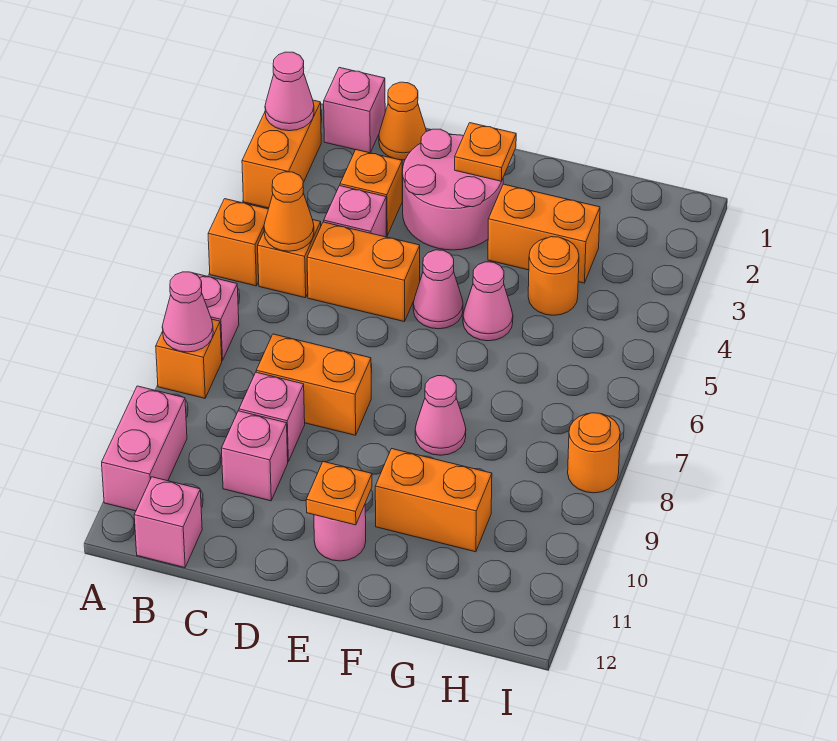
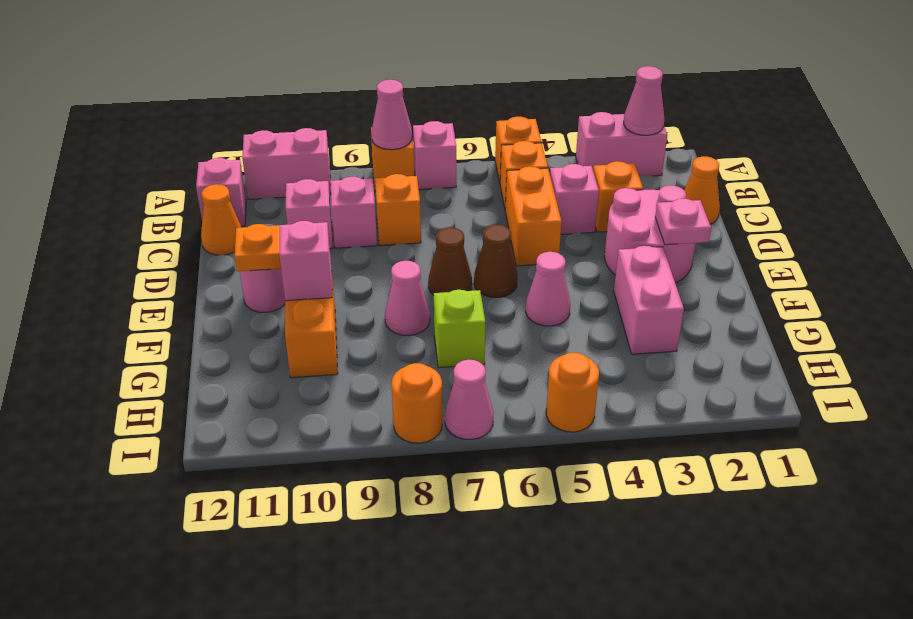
orange brick A2:A3 level 1 -> pink brick A2:A3 level 1
pink brick B1 level 1 -> pink brick F10 level 2
orange cone B5 level 2 -> orange cone C12 level 1
orange brick C8:D8 level 1 -> orange brick C8 level 1
orange plate E2 level 2 -> pink plate E2 level 2
pink cone E5 level 1 -> pink cone I7 level 1
none -> brown cone E6 level 1
none -> brown cone E7 level 1
orange brick F3:G3 level 1 -> pink brick F3:G3 level 1
orange round brick G4 level 1 -> orange round brick I5 level 1
none -> lime brick G7 level 1

